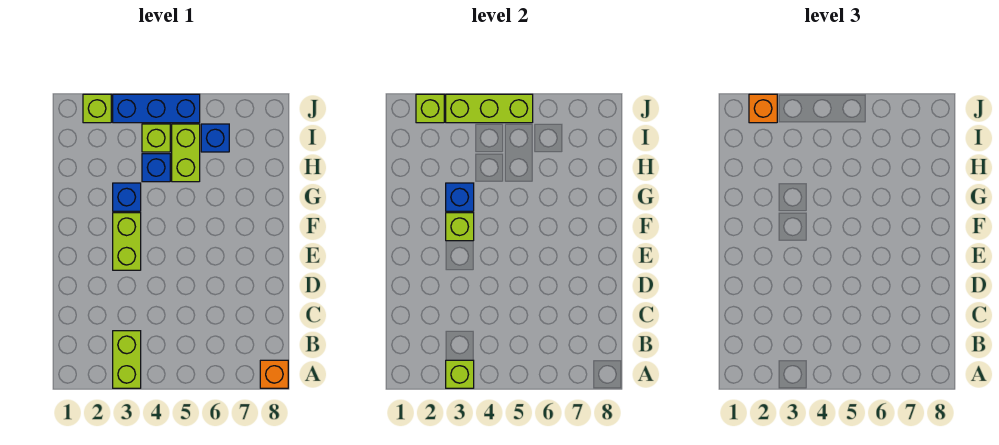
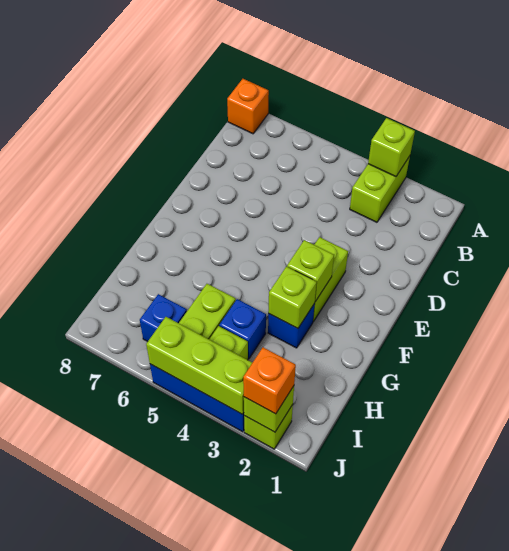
blue brick G3 level 2 -> lime brick G3 level 2

